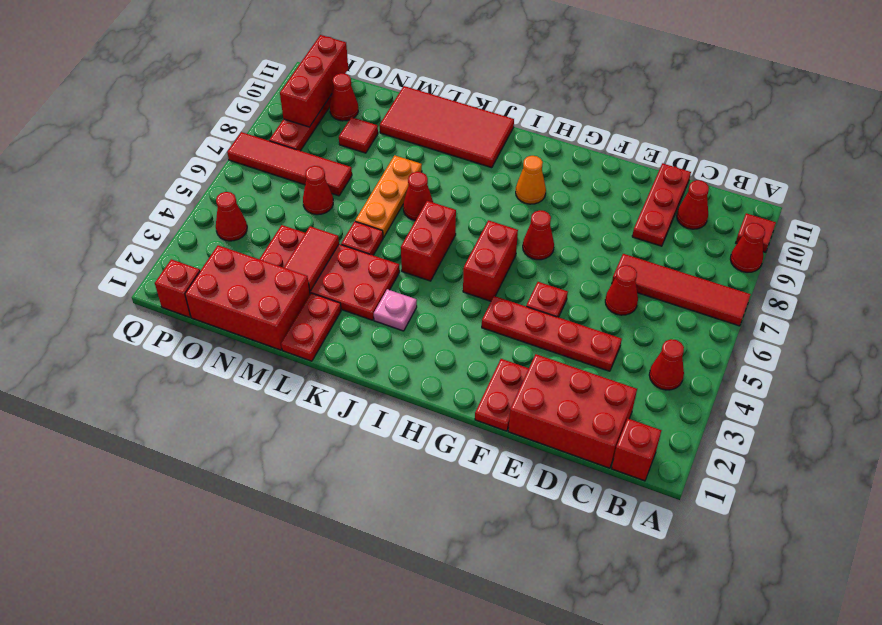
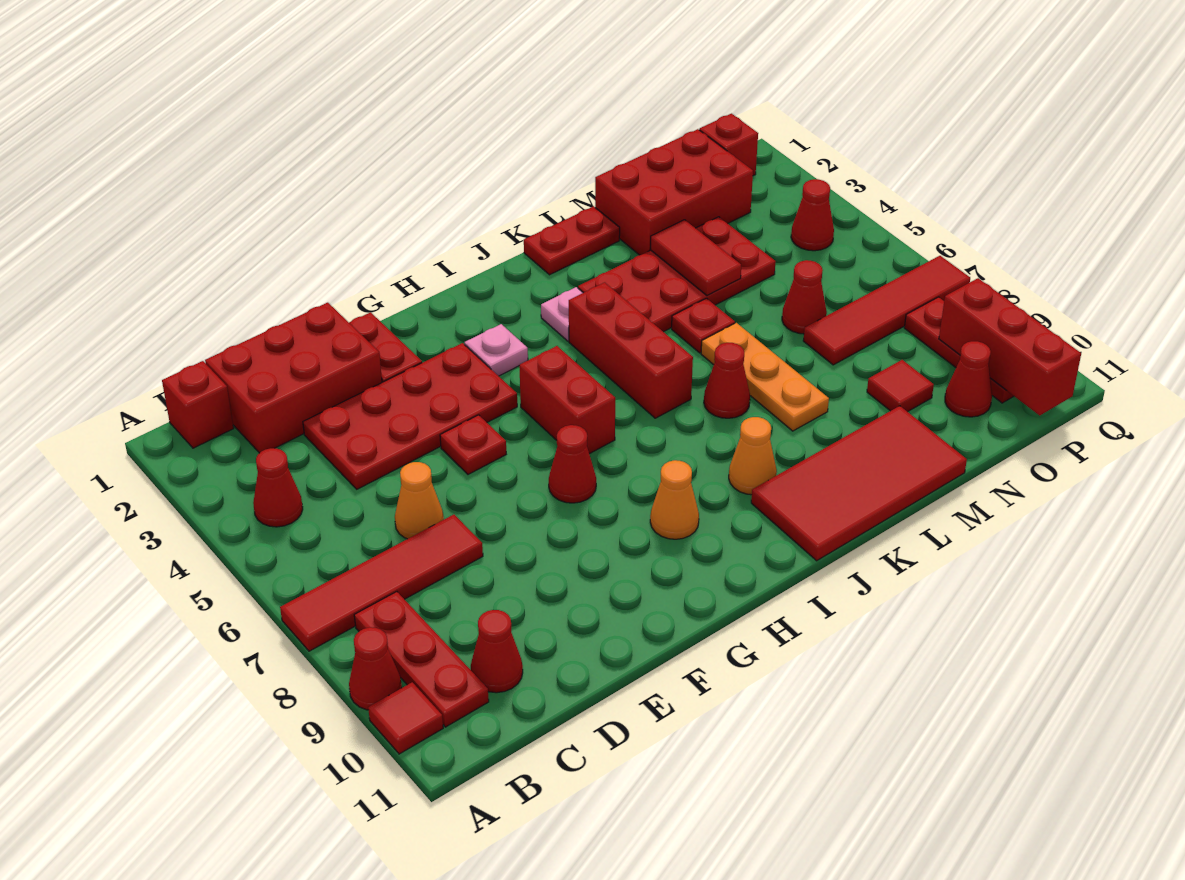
red plate D4:G4 level 1 -> red plate D3:G4 level 1
red cone D6 level 1 -> orange cone D6 level 1
red plate D9:D11 level 1 -> red plate B8:B10 level 1
none -> pink plate H3 level 1
red brick J5:J6 level 1 -> red brick J4:J6 level 1
none -> orange cone J9 level 1
red plate L1:L2 level 1 -> red plate K1:L1 level 1

